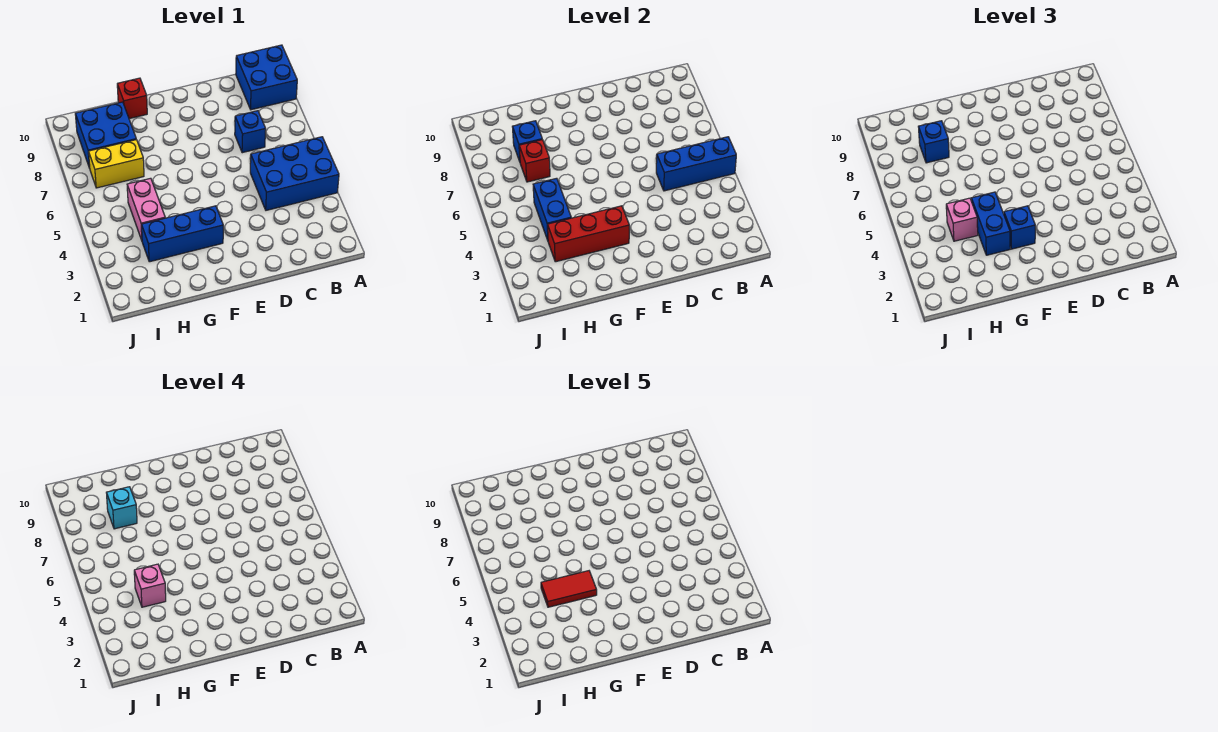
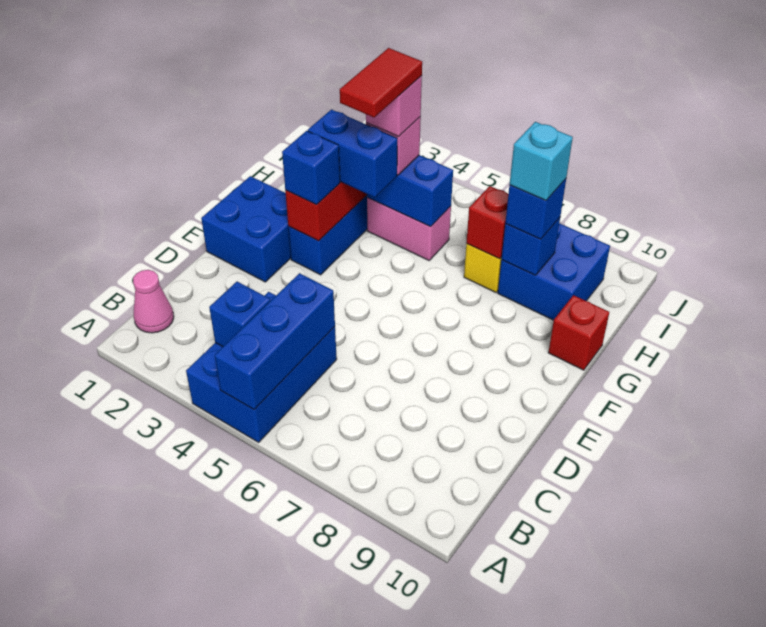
blue brick A9:B10 level 1 -> blue brick E1:F2 level 1
none -> pink cone B1 level 1
blue brick C7 level 1 -> blue brick B4 level 2

